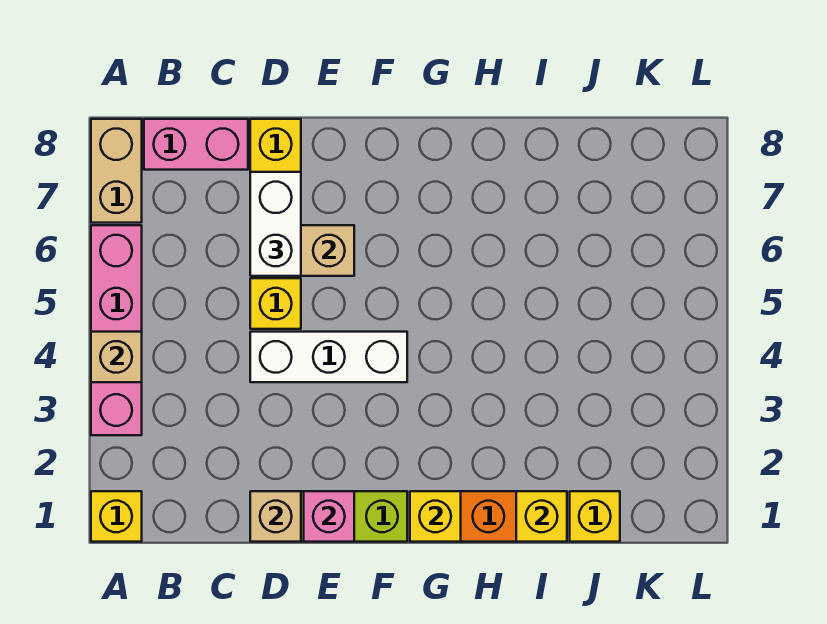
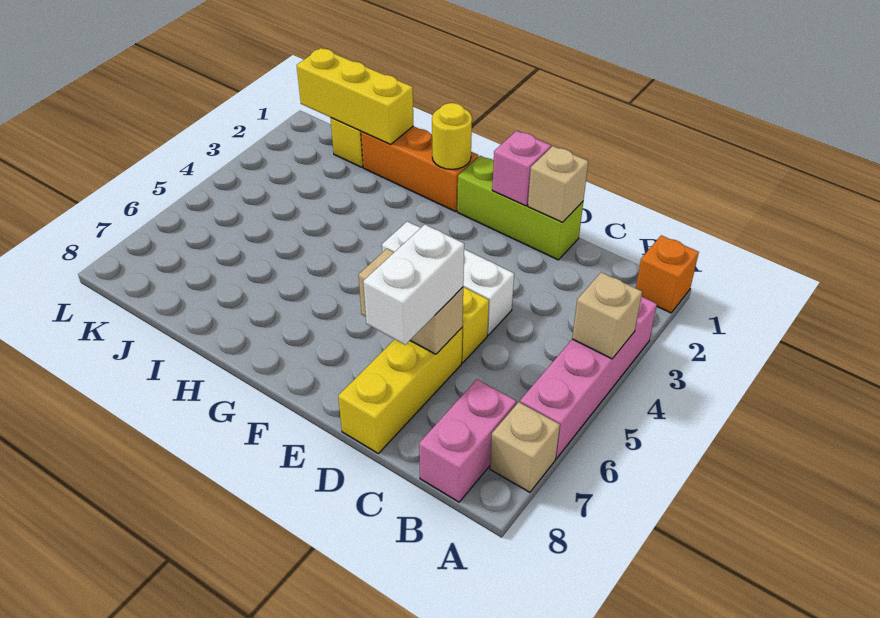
yellow brick A1 level 1 -> orange brick A1 level 1
tan brick A7:A8 level 1 -> tan brick A7 level 1
pink brick B8:C8 level 1 -> pink brick B7:B8 level 1
yellow brick G1 level 2 -> yellow round brick G1 level 2
yellow brick I1 level 2 -> yellow brick I1:K1 level 2

